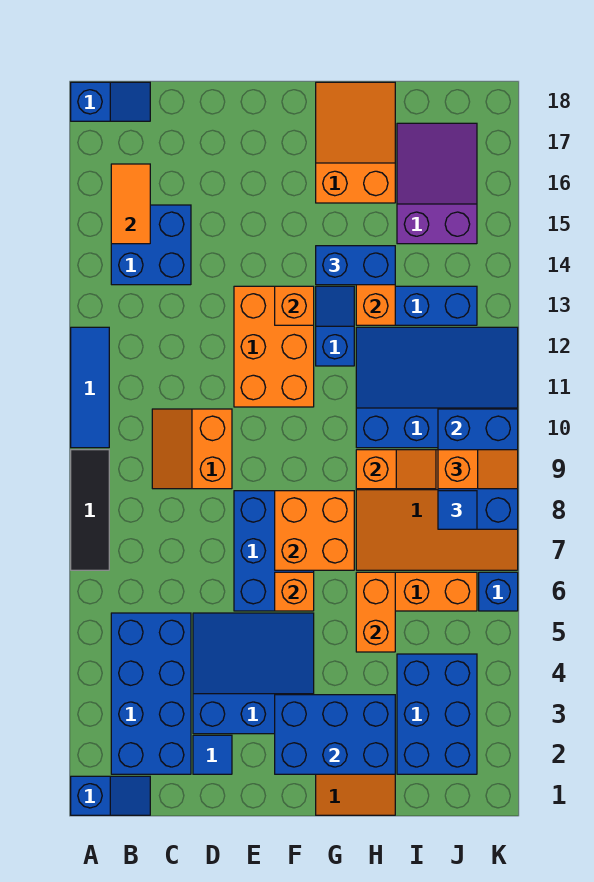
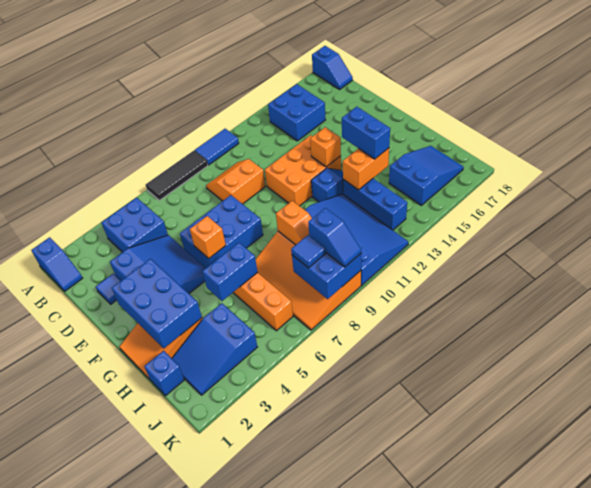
blue tile A10:A12 level 1 -> blue tile A10:A11 level 1
blue brick B2:C5 level 1 -> blue brick B4:C5 level 1
orange tile B15:B16 level 2 -> none
orange brick F7:G8 level 2 -> none
orange slope G16:H18 level 1 top 16 -> none
orange brick H5:H6 level 2 -> blue brick H5:H6 level 2
blue brick I2:J4 level 1 -> blue slope I2:J4 level 1 top 4
purple slope I15:J17 level 1 top 15 -> blue slope I15:J17 level 1 top 15
blue brick J8:K10 level 2 -> blue brick J8:K9 level 2
orange slope J9:K9 level 3 top J -> blue slope J9:K9 level 3 top J
blue brick K6 level 1 -> blue brick I1 level 1

